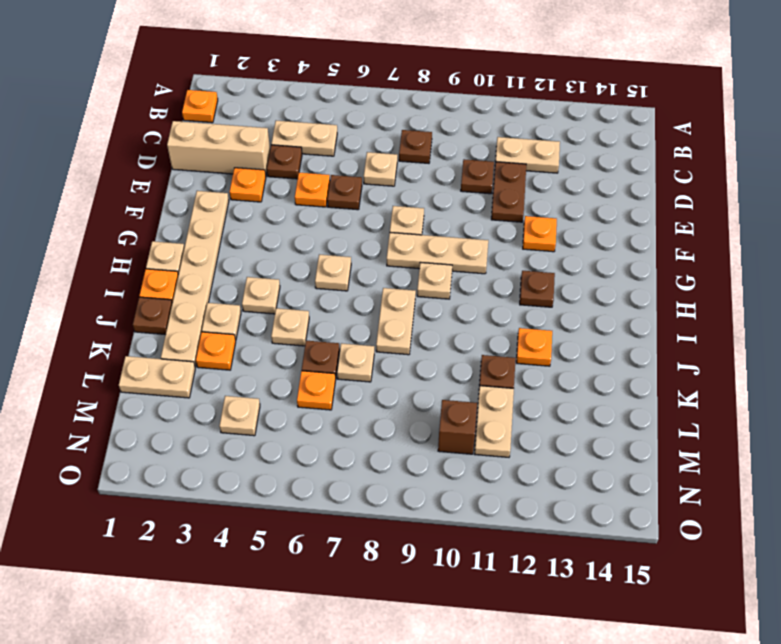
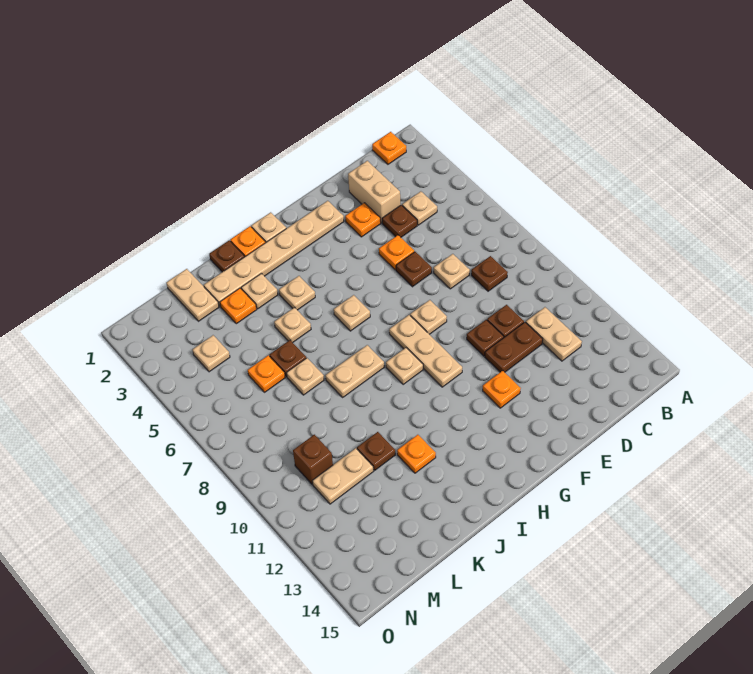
tan plate C4:C5 level 1 -> tan plate C4 level 1
tan brick D1:D3 level 1 -> tan brick D2:D3 level 1
brown plate H12 level 1 -> brown plate E10 level 1

